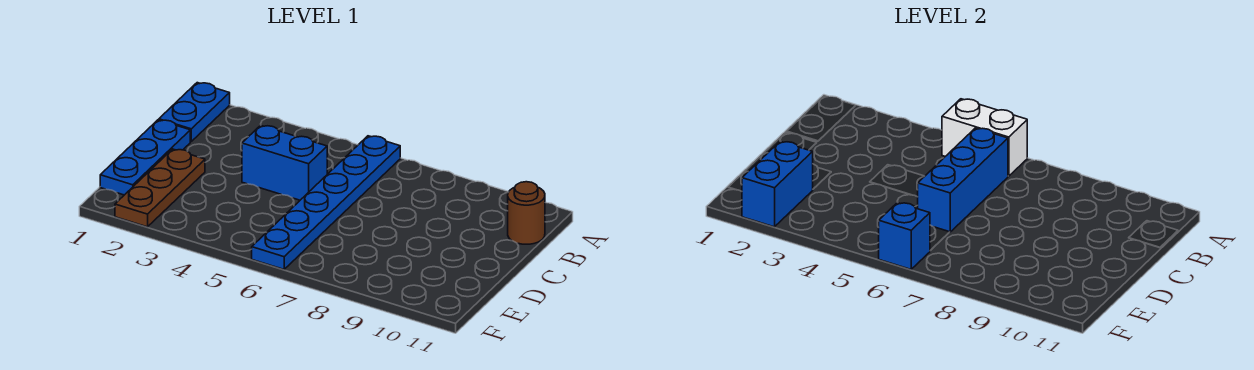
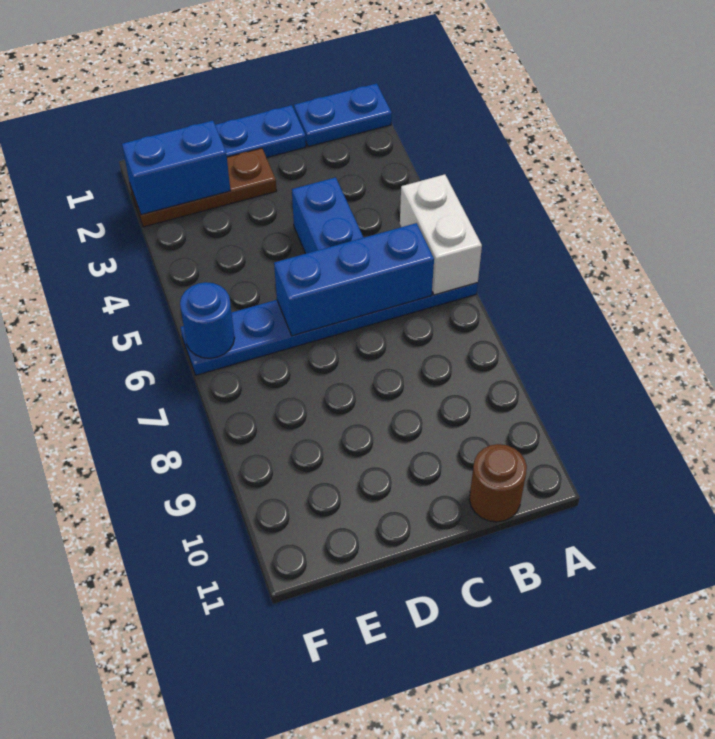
blue brick F6 level 2 -> blue round brick F6 level 2

